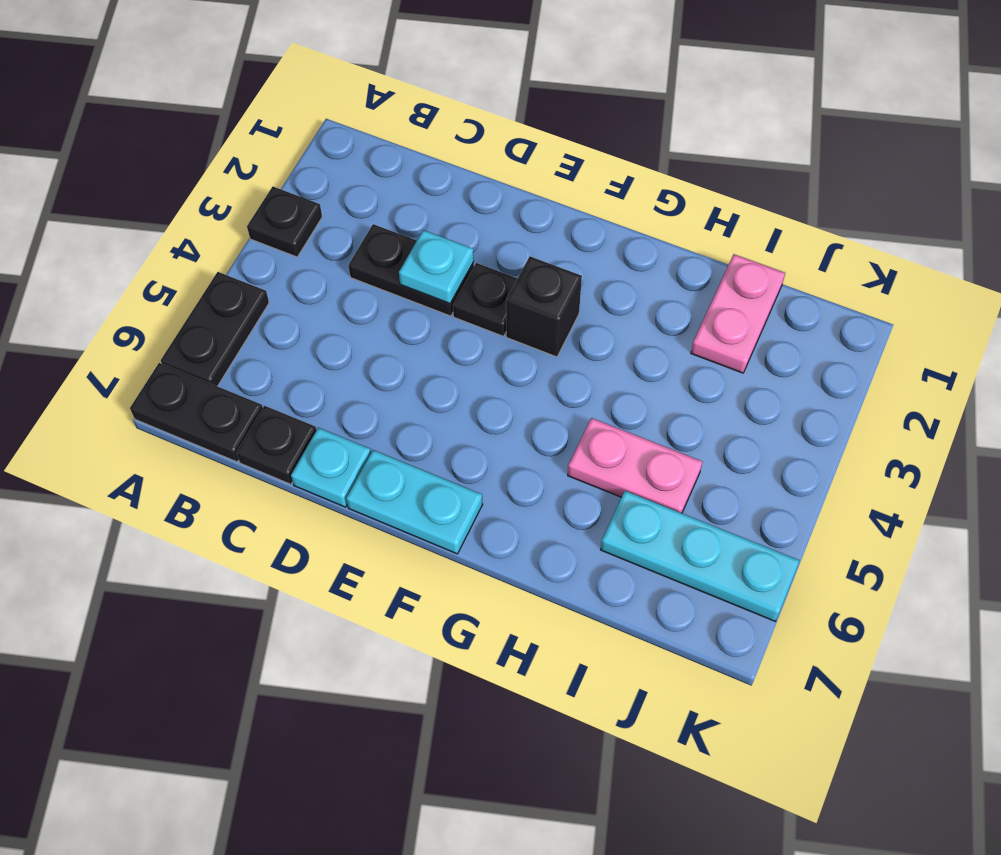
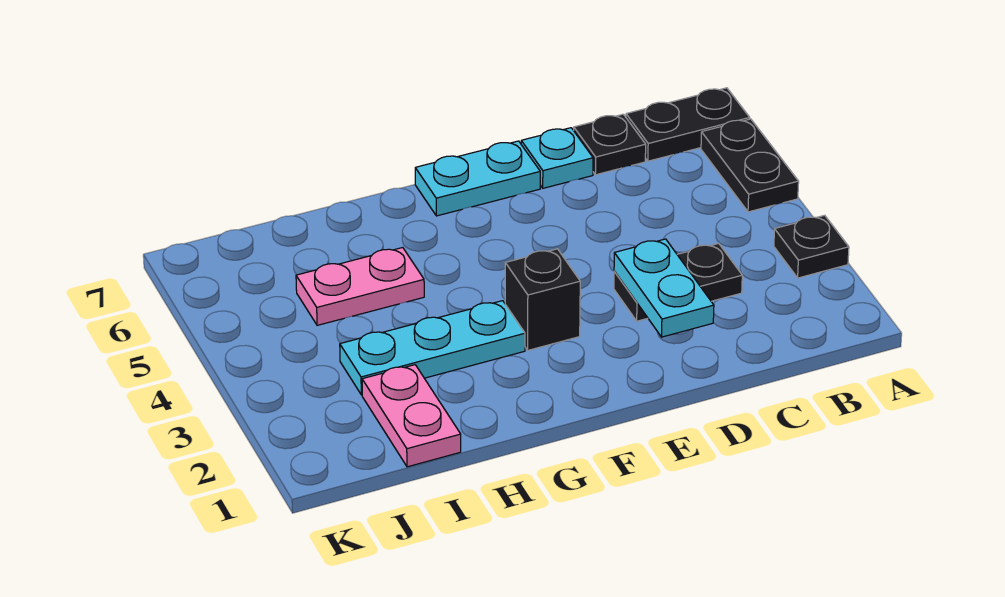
cyan plate D3 level 2 -> cyan plate D2:D3 level 2
black plate E3 level 1 -> none
cyan plate I6:K6 level 1 -> cyan plate G3:I3 level 1

